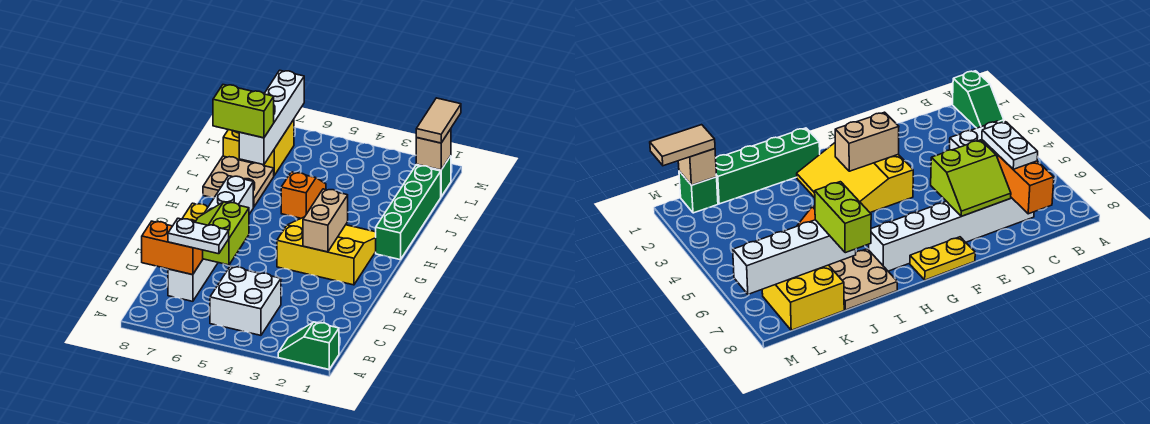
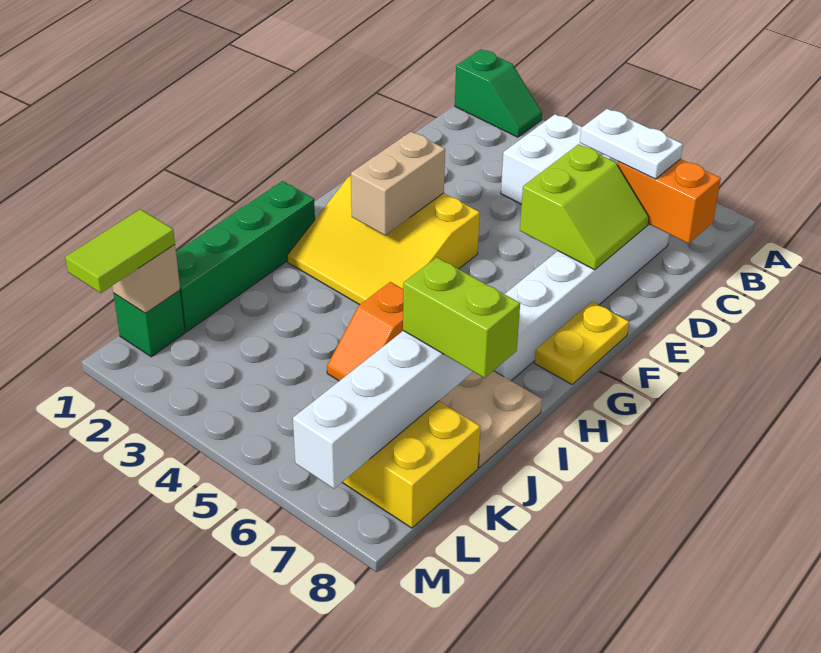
tan tile L1:M1 level 3 -> lime tile L1:M1 level 3

